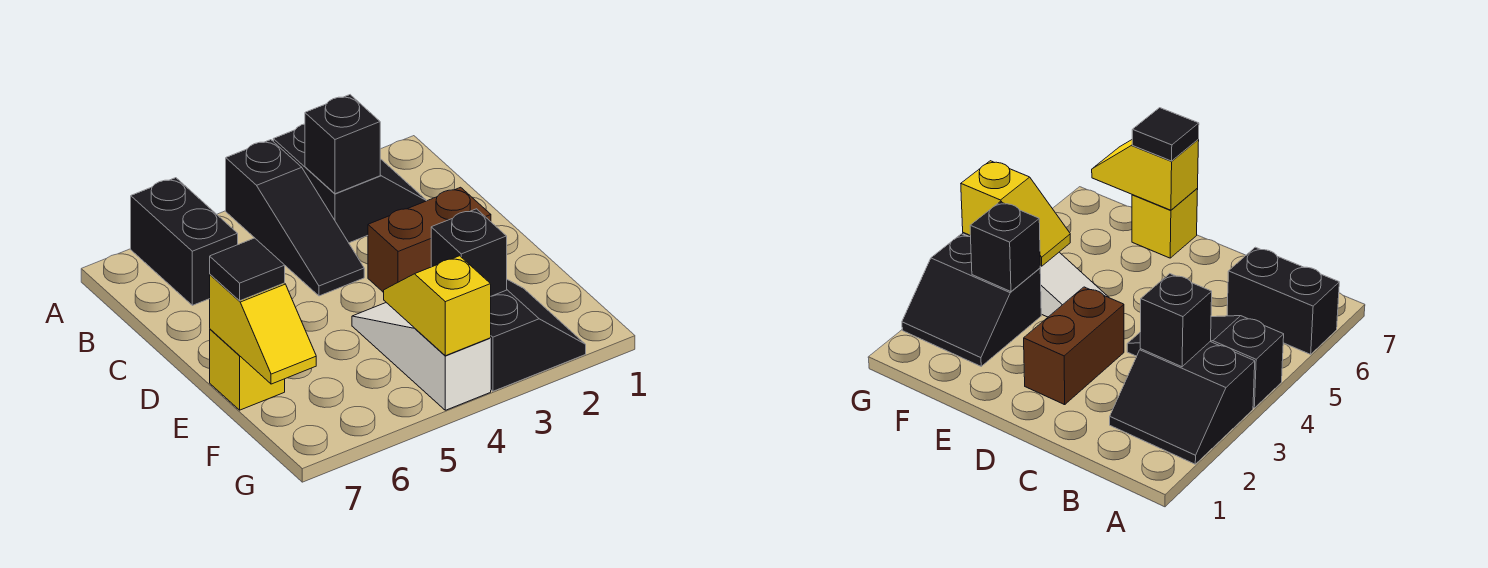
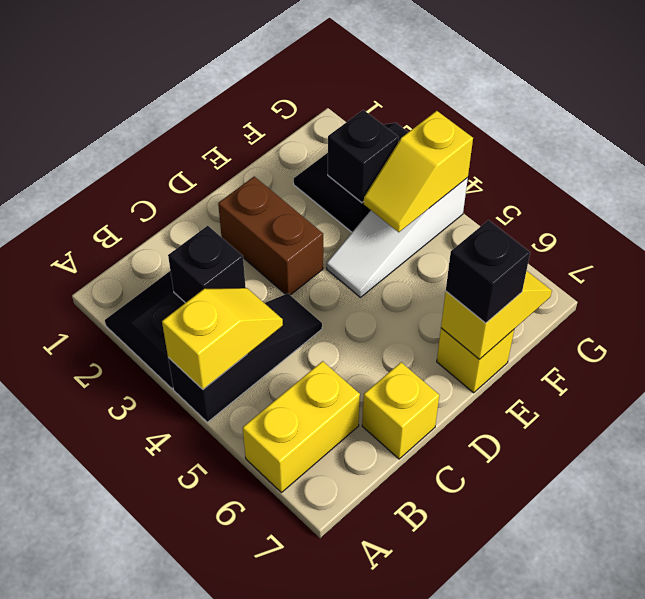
none -> yellow slope A4:B4 level 2 top A
black brick A6:B6 level 1 -> yellow brick A6:B6 level 1
none -> yellow brick C7 level 1
black tile E7 level 3 -> black brick E7 level 3

